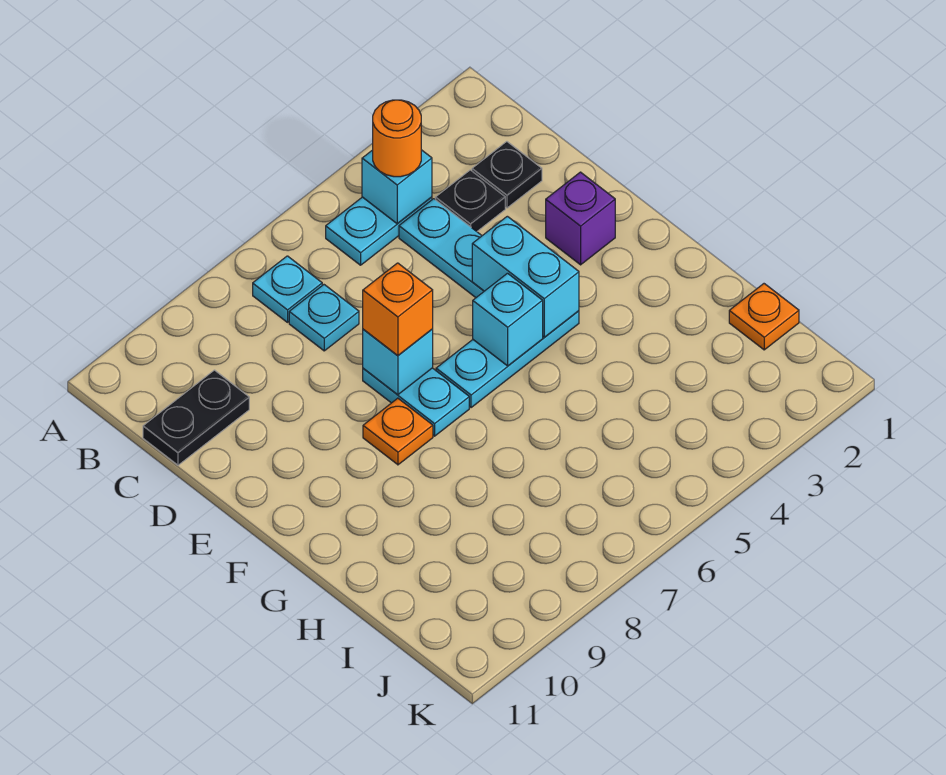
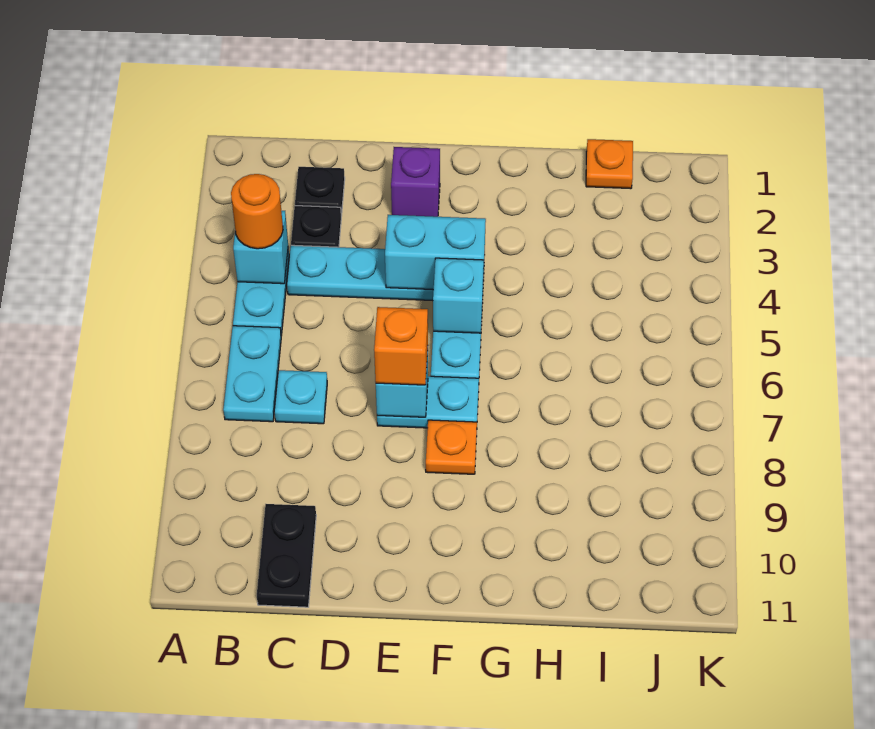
cyan plate B7 level 1 -> cyan plate B6:B7 level 1

